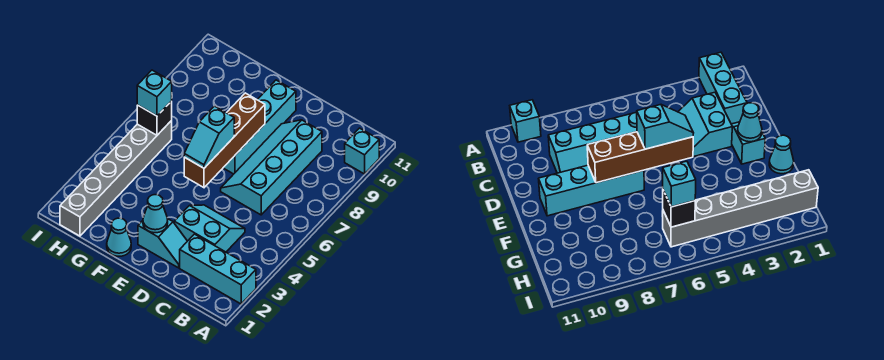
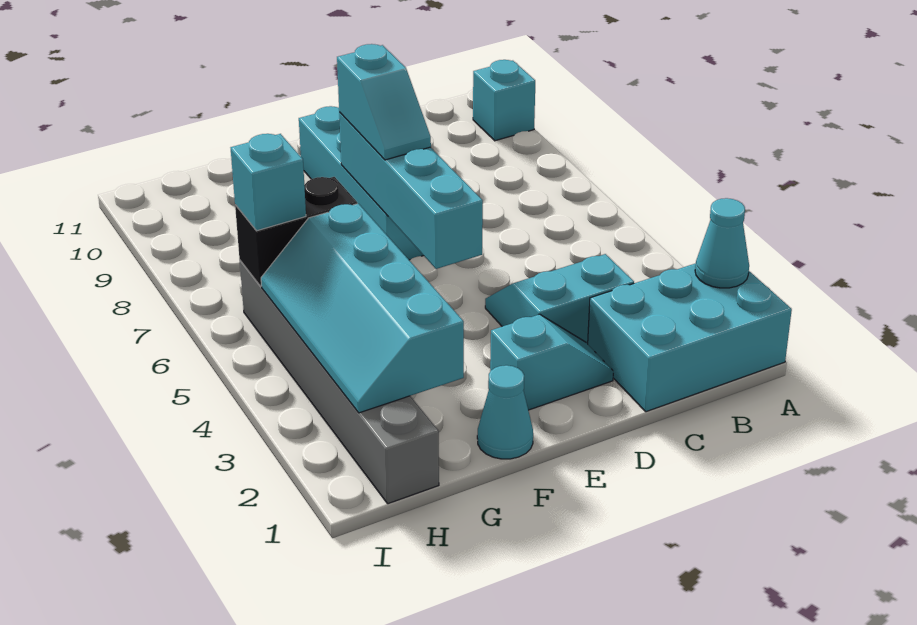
cyan brick A2:C2 level 1 -> cyan brick A1:C2 level 1
cyan slope C6:D9 level 1 top C -> cyan slope G2:H5 level 2 top G
cyan cone E2 level 2 -> cyan cone A2 level 2
brown brick E5:E8 level 2 -> cyan brick E5:E8 level 2
cyan slope E5:E6 level 3 top 6 -> cyan slope E7:E8 level 3 top 8
black brick H6 level 2 -> black brick G6:H6 level 2

